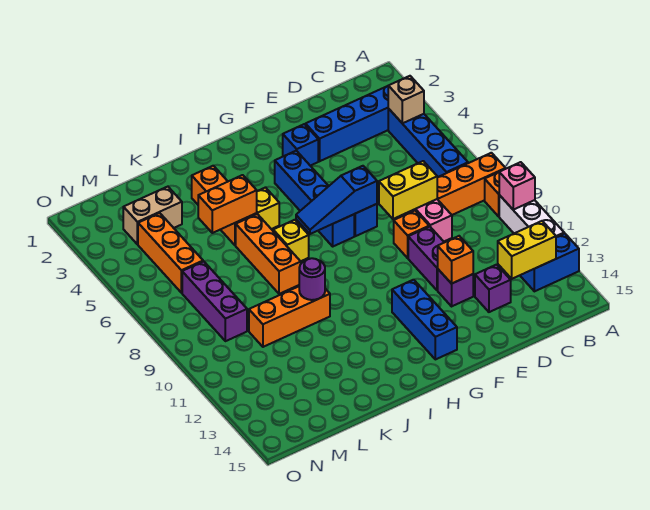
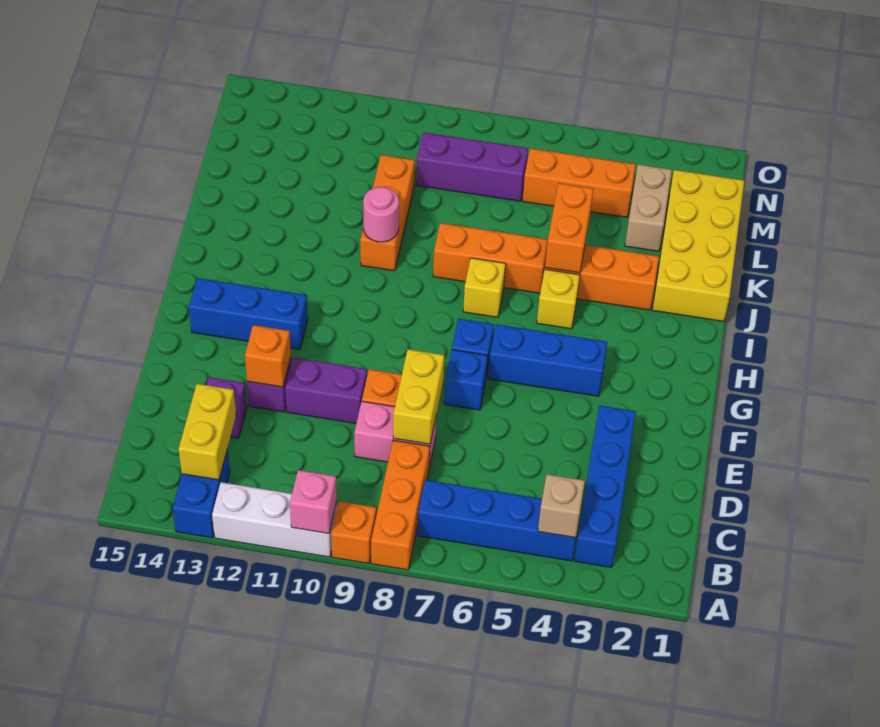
blue brick F3 level 1 -> none
blue slope F7:H7 level 2 top F -> none
none -> yellow brick J1:M2 level 1
purple round brick J10 level 2 -> pink round brick J10 level 2

